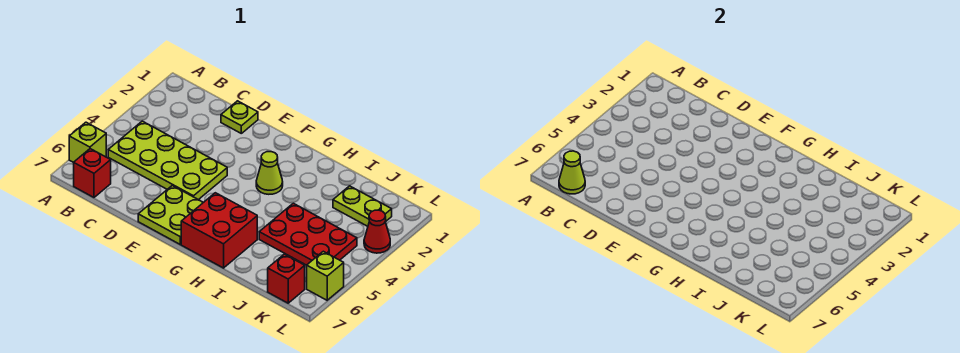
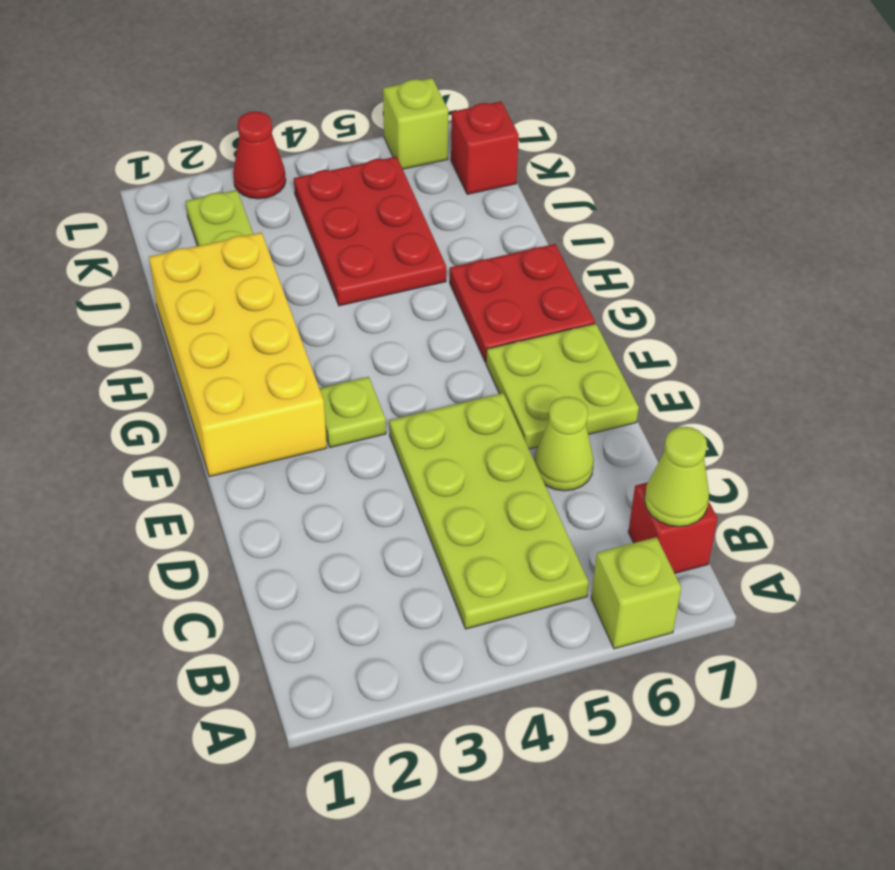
lime plate D1 level 1 -> lime plate F3 level 1
none -> yellow brick F1:I2 level 1
lime cone G3 level 1 -> lime cone D6 level 1
red brick G6:H7 level 1 -> red plate G6:H7 level 1

